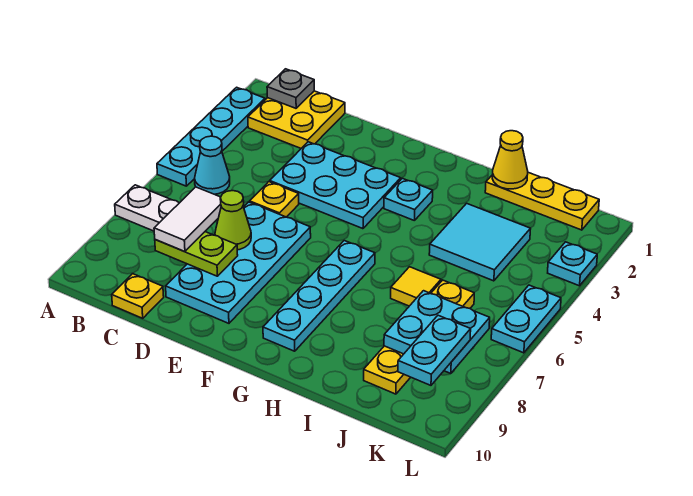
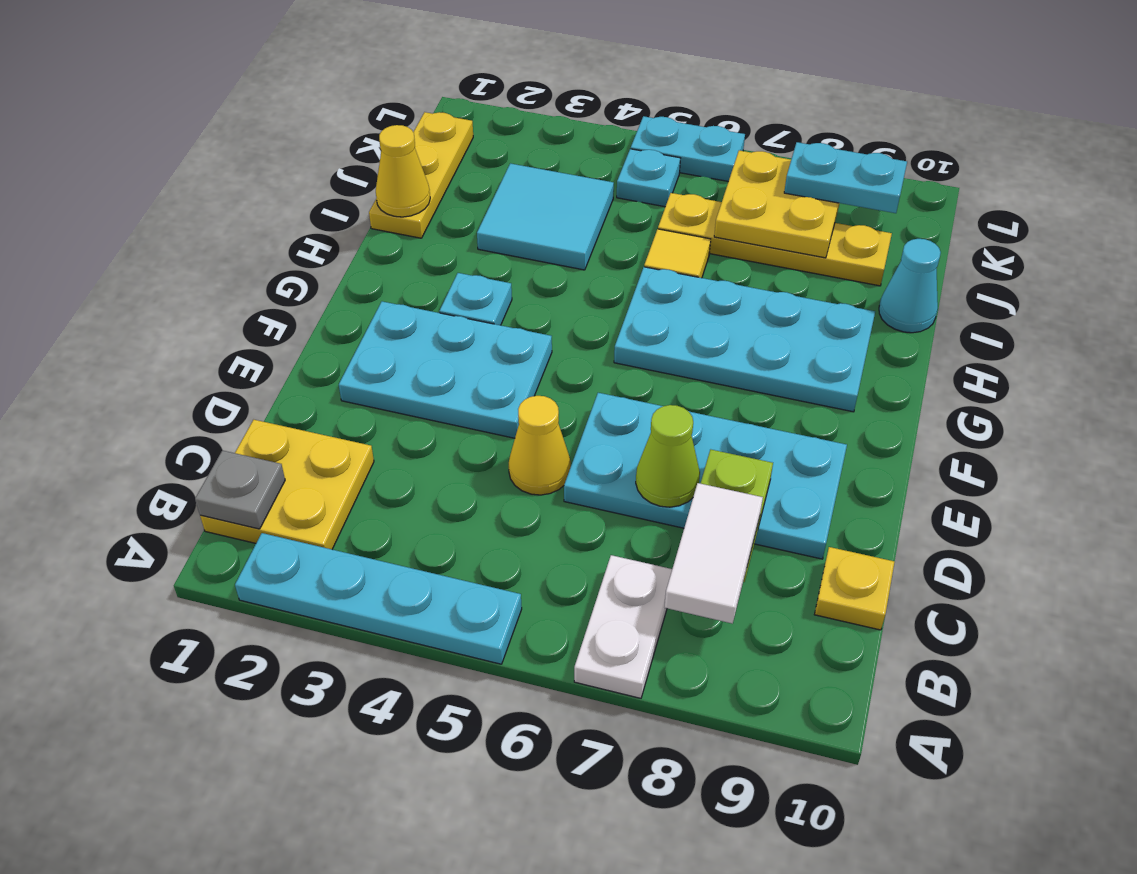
cyan cone B5 level 1 -> cyan cone I10 level 1
white tile C7:C8 level 3 -> white tile B8:C8 level 3
cyan plate D3:F4 level 1 -> cyan plate E2:F4 level 1
yellow plate D5 level 1 -> yellow cone D5 level 1
cyan plate G6:G9 level 1 -> cyan plate G6:H9 level 1
cyan plate J7:K8 level 2 -> yellow plate J7:K8 level 2
cyan plate L3 level 1 -> cyan plate K5 level 1

